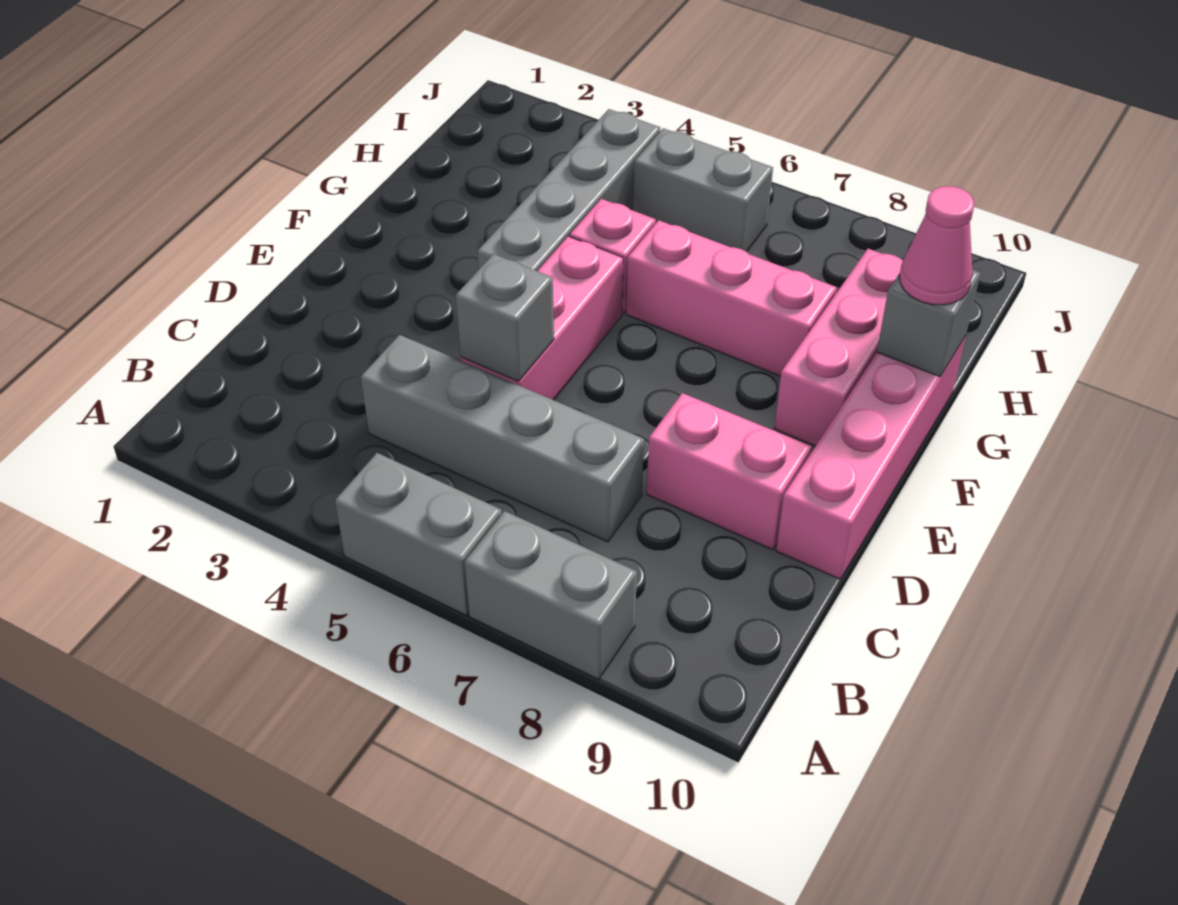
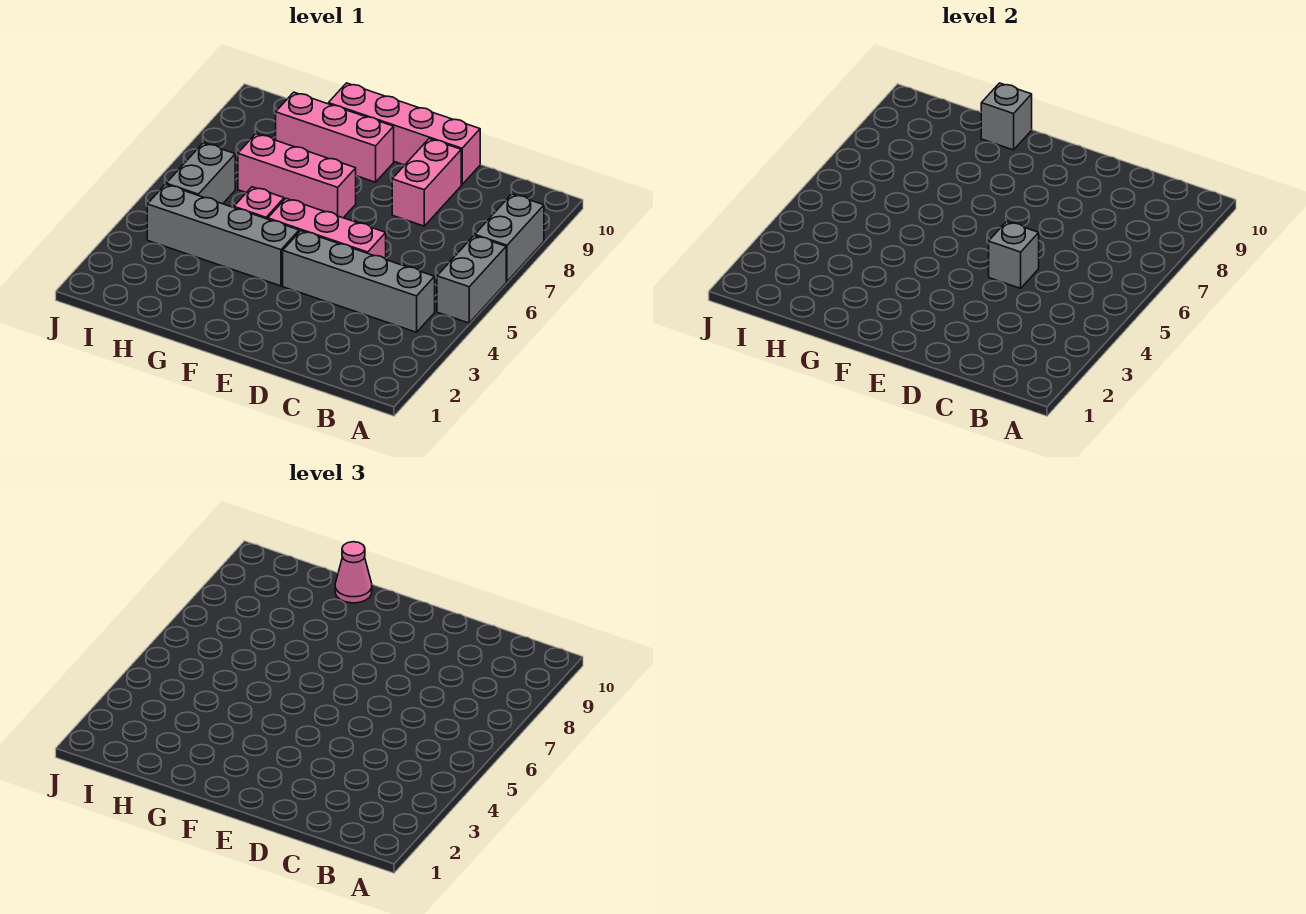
grey brick C4:C7 level 1 -> grey brick B4:E4 level 1
pink brick G6:G8 level 1 -> pink brick F7:H7 level 1

